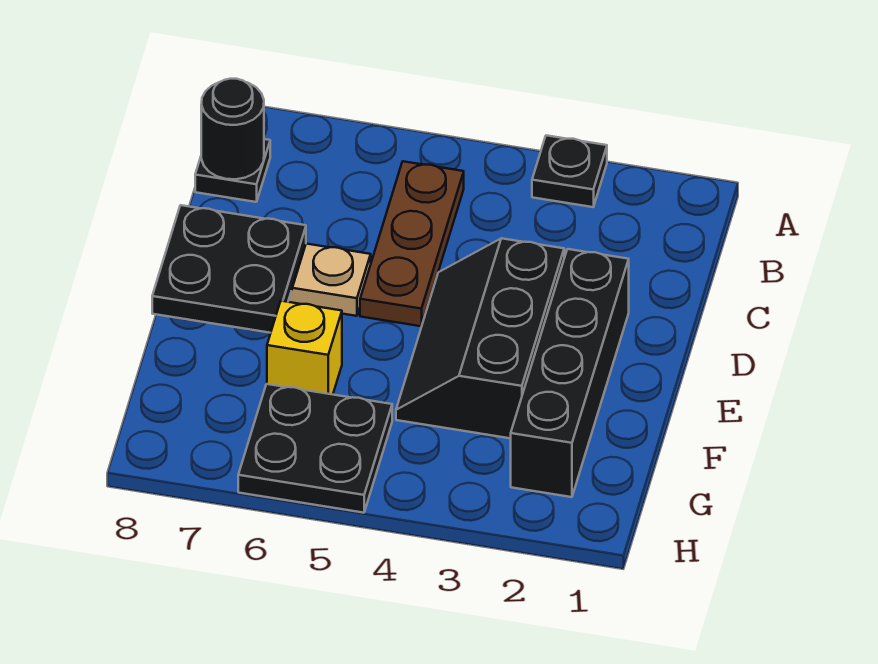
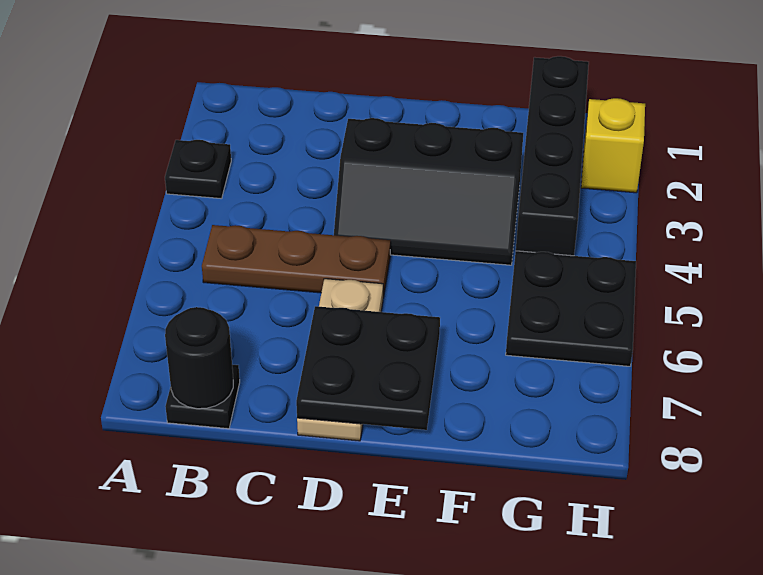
black brick D2:G2 level 1 -> black brick G1:G4 level 1
yellow brick F6 level 1 -> yellow brick H2 level 1

